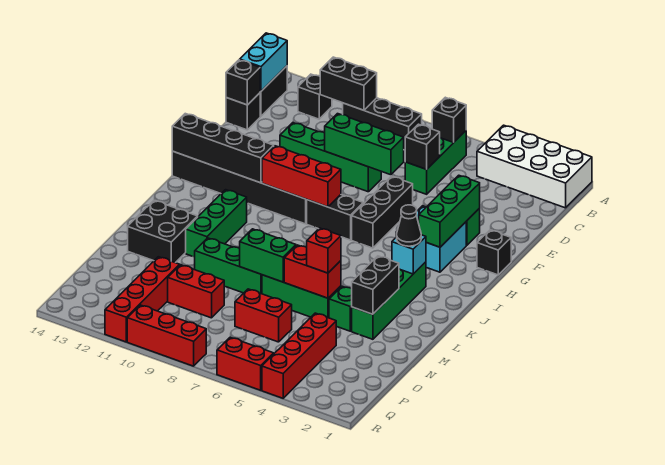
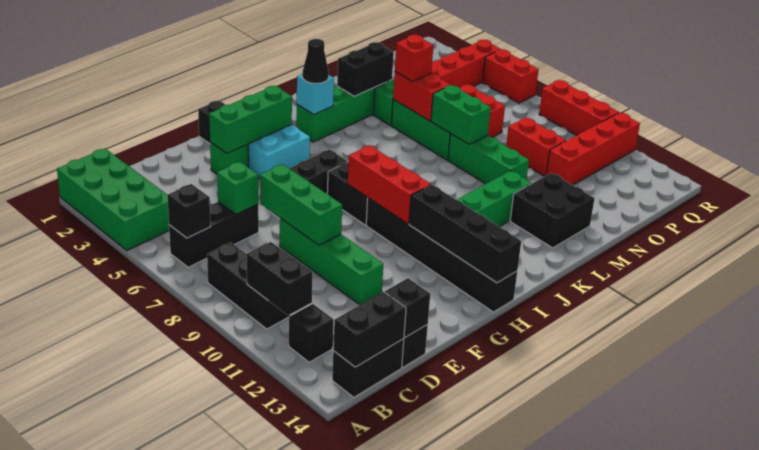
white brick A1:B4 level 1 -> green brick A1:B4 level 1
green brick B6:D6 level 1 -> black brick B6:D6 level 1
cyan brick B14:C14 level 2 -> black brick B14:C14 level 2
black brick D6 level 2 -> green brick D6 level 2

